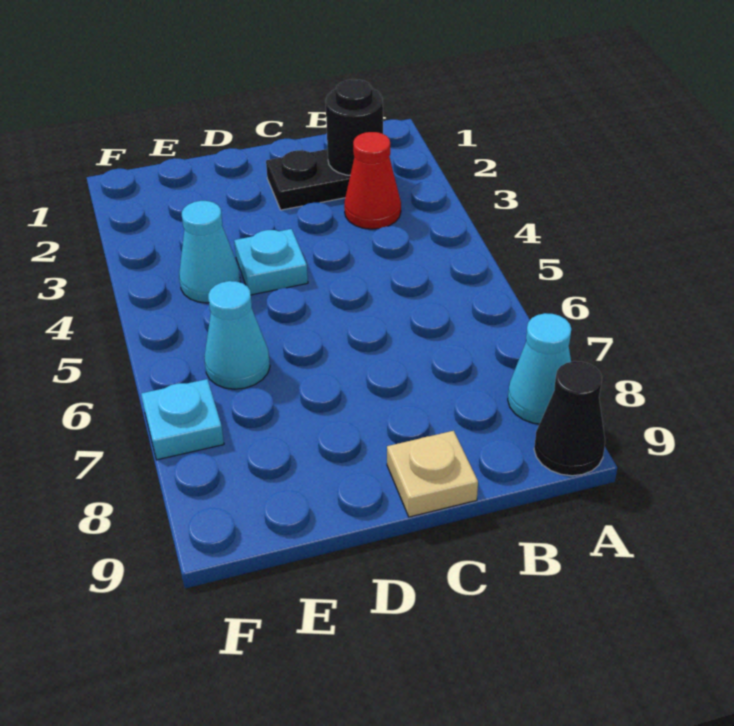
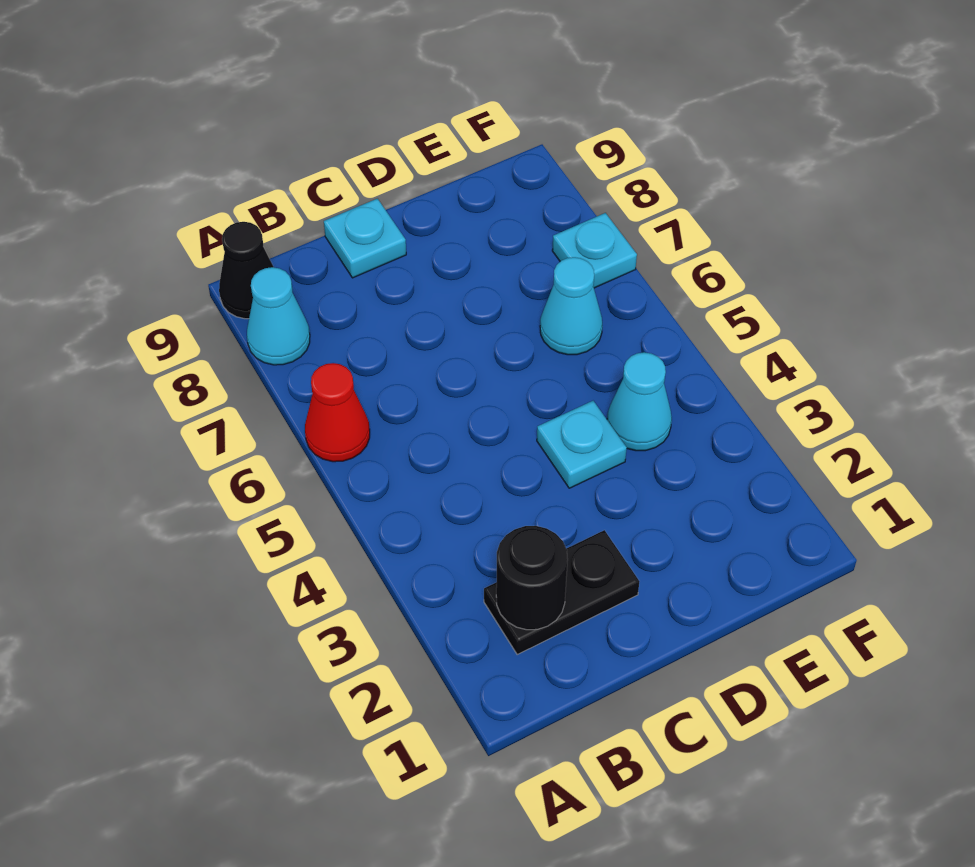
red cone B3 level 1 -> red cone A6 level 1
tan plate C9 level 1 -> cyan plate C9 level 1

